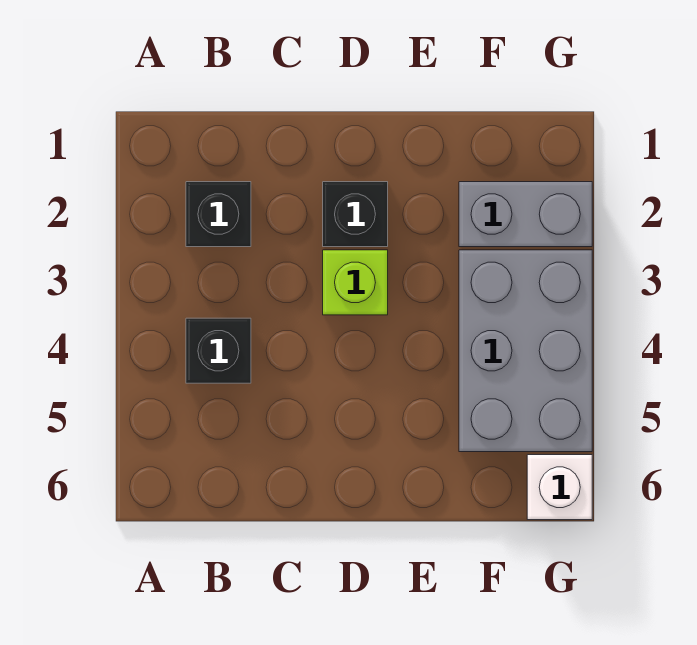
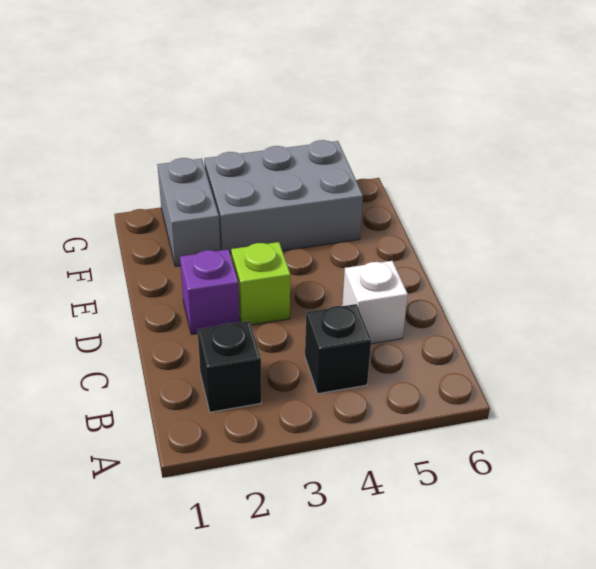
black brick D2 level 1 -> purple brick D2 level 1
white brick G6 level 1 -> white brick C5 level 1

